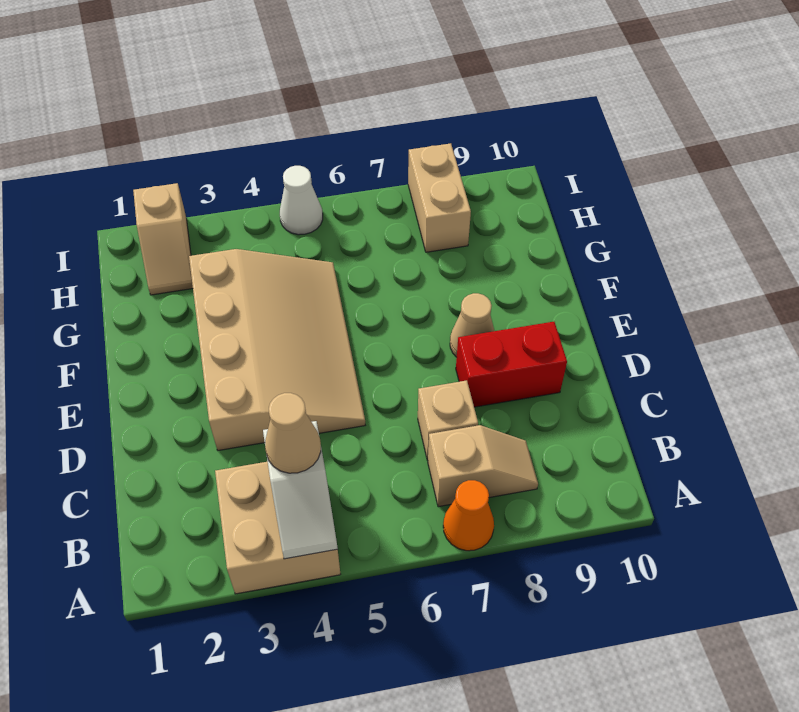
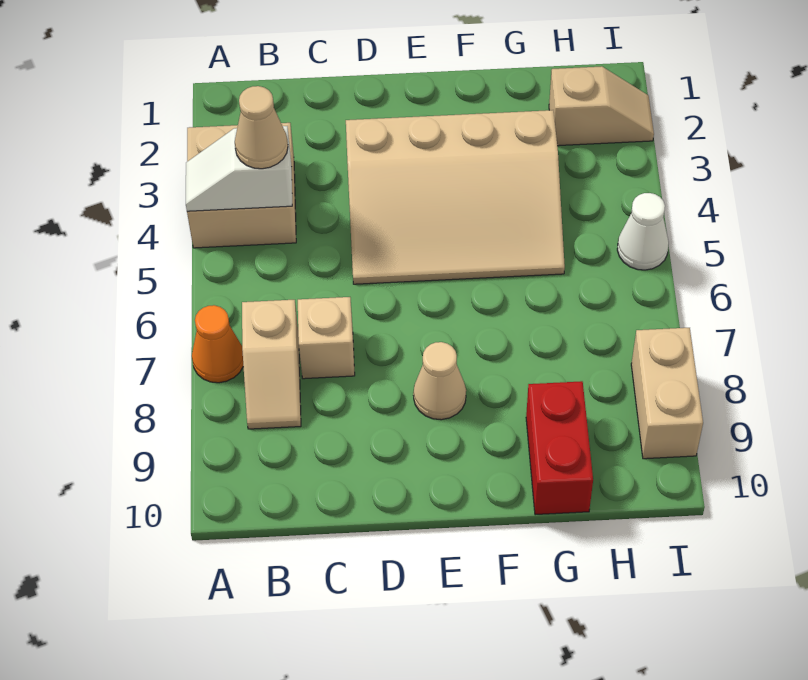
red brick D8:D9 level 1 -> red brick G9:G10 level 1
tan slope H2:I2 level 1 top I -> tan slope H2:I2 level 1 top H
tan brick H8:I8 level 1 -> tan brick I8:I9 level 1

